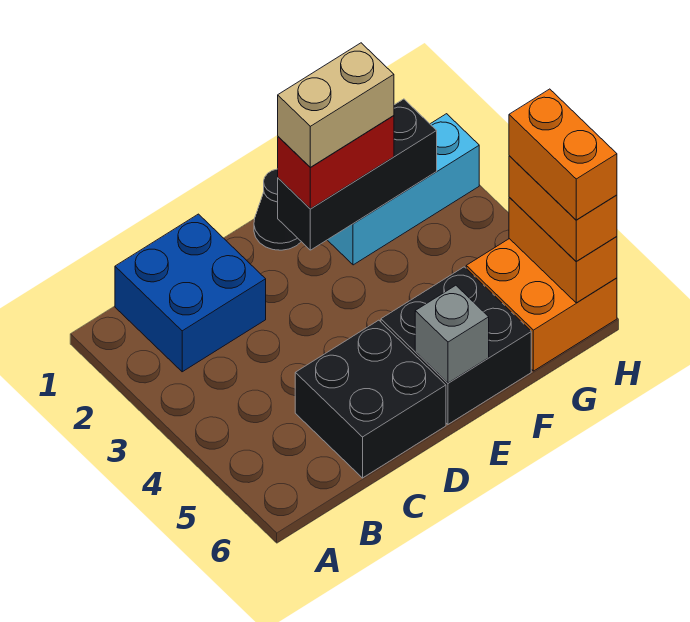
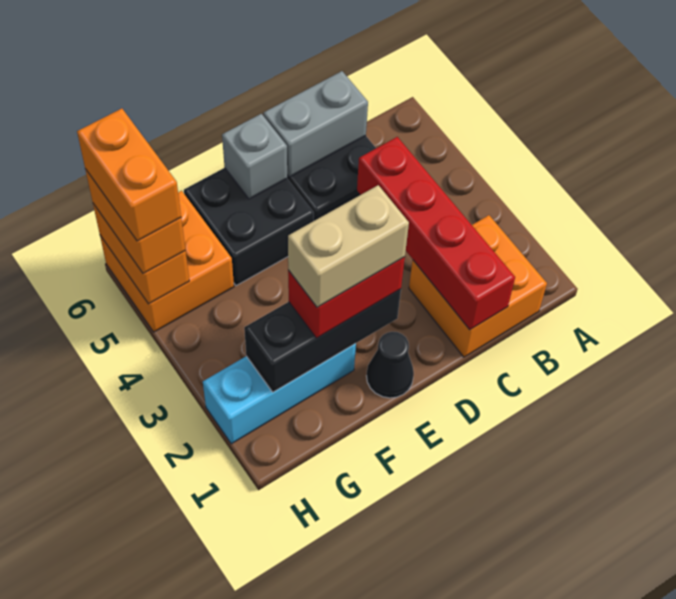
blue brick B1:C2 level 1 -> orange brick B1:C2 level 1
none -> red brick C1:C4 level 2
none -> grey brick C6:D6 level 2

